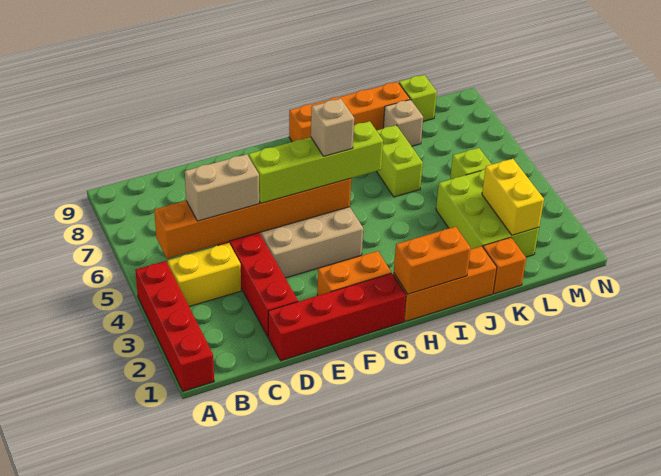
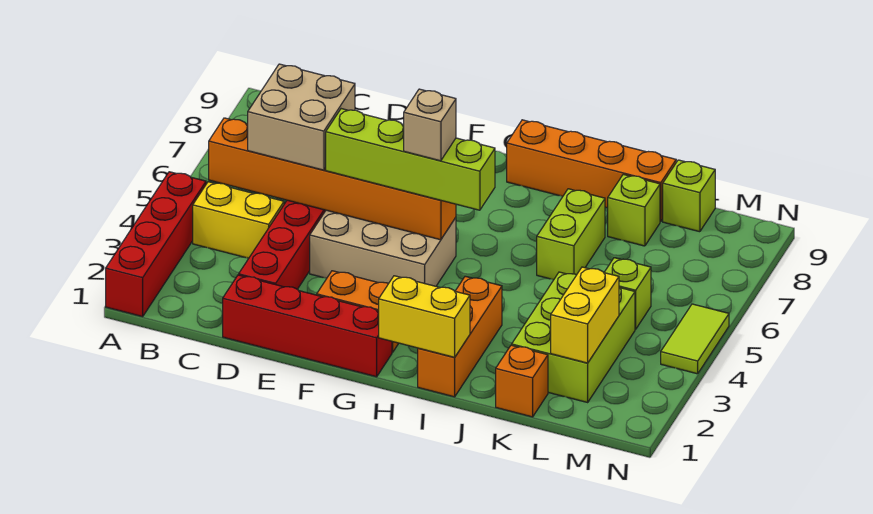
tan brick C5:D5 level 3 -> tan brick C5:D6 level 3
orange brick H1:J1 level 1 -> orange brick I1:I3 level 1
orange brick H1:I1 level 2 -> yellow brick H1:I1 level 2
tan brick K8 level 1 -> lime brick K8 level 1
none -> lime tile N4:N5 level 1

